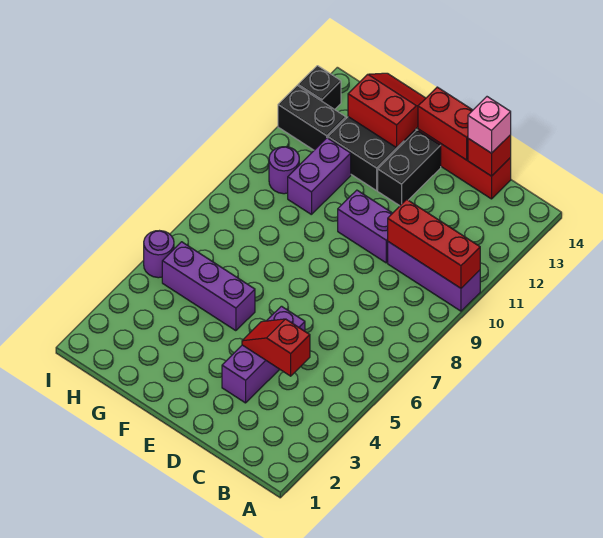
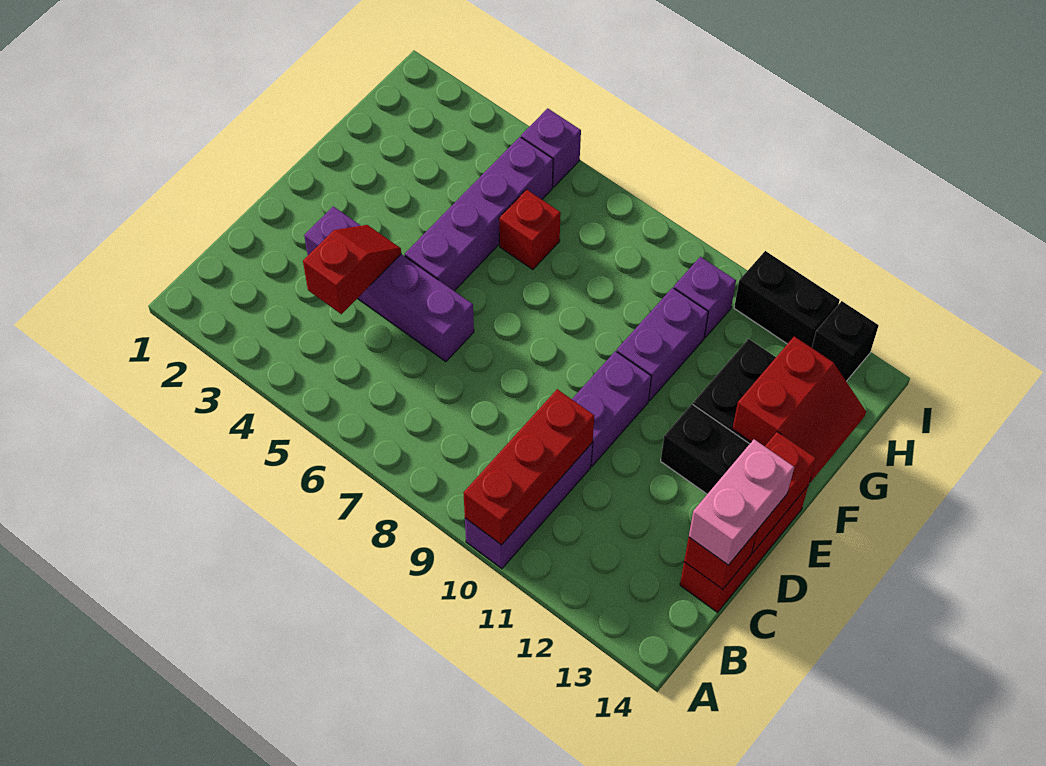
pink brick C14 level 3 -> pink brick C14:D14 level 3
purple brick D3:D5 level 1 -> purple brick D3:D6 level 1
purple brick F5:H5 level 1 -> purple brick E5:H5 level 1
none -> red brick G6 level 1
purple brick G10:G11 level 1 -> purple brick F10:G10 level 1
purple round brick H10 level 1 -> purple brick H10 level 1
black brick H12:I12 level 1 -> black brick I11:I12 level 1
purple round brick I5 level 1 -> purple brick I5 level 1

